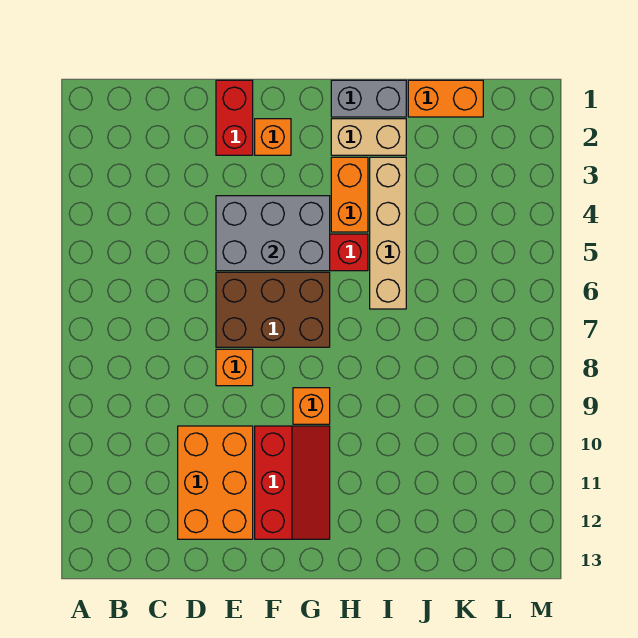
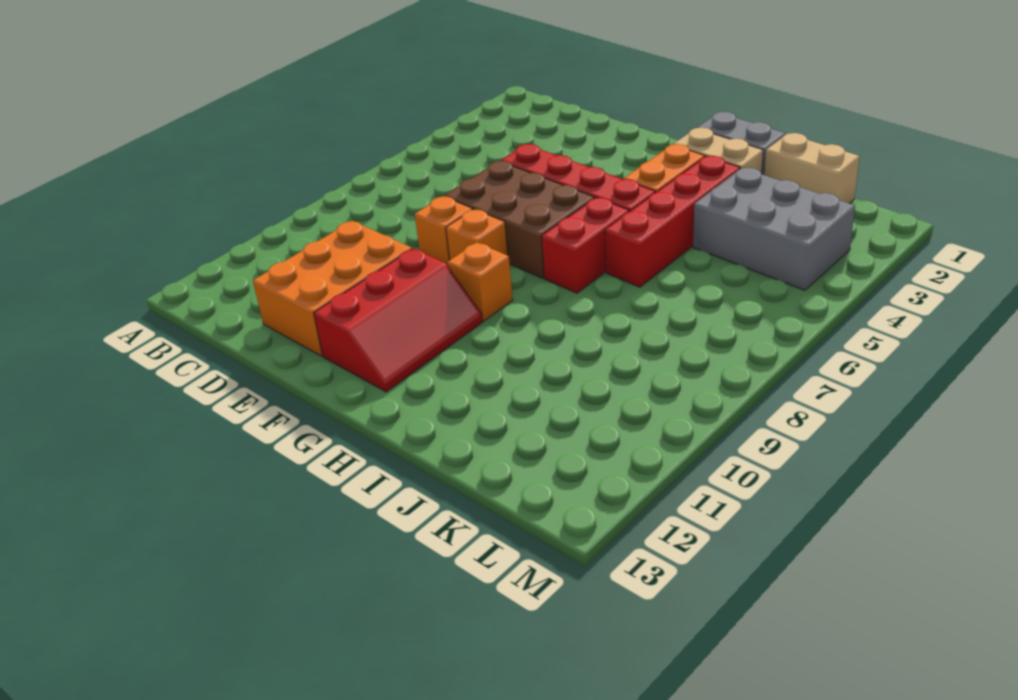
red brick E1:E2 level 1 -> red brick H6:H7 level 1
grey brick E4:G5 level 2 -> grey brick J3:L4 level 1
orange brick F2 level 1 -> orange brick F8 level 1
tan brick I3:I6 level 1 -> red brick I3:I6 level 1
orange brick J1:K1 level 1 -> tan brick J1:K1 level 1

